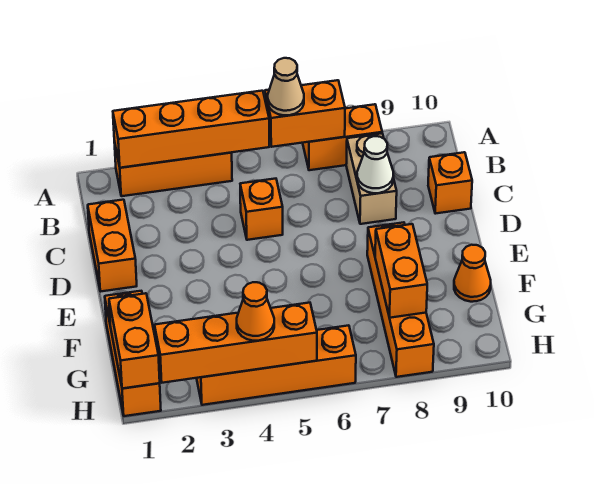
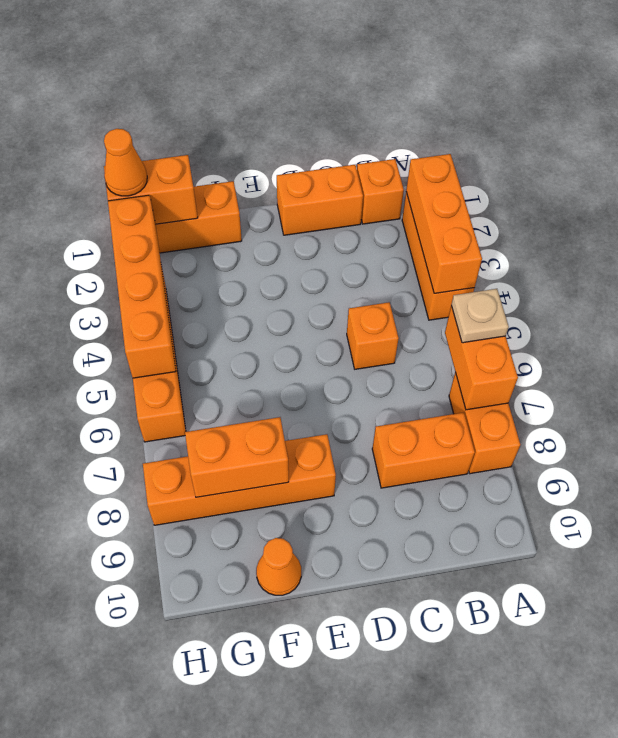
orange brick A2:A5 level 2 -> orange brick A2:A4 level 2
tan cone A6 level 3 -> tan plate A6 level 3
tan brick B8:C8 level 1 -> orange brick B8:C8 level 1
white cone C8 level 2 -> none
orange brick C10 level 1 -> orange brick B1 level 1
orange cone H4 level 3 -> orange cone H1 level 3

